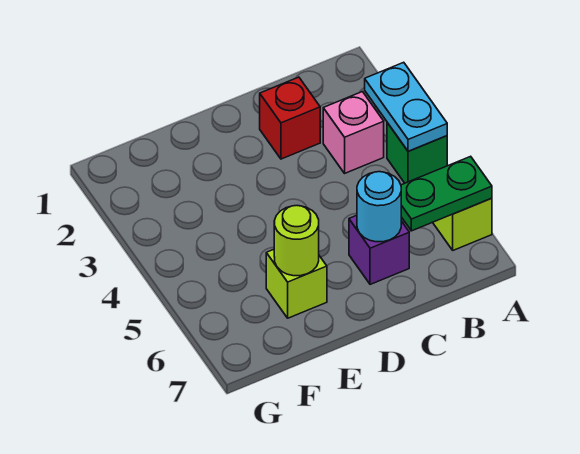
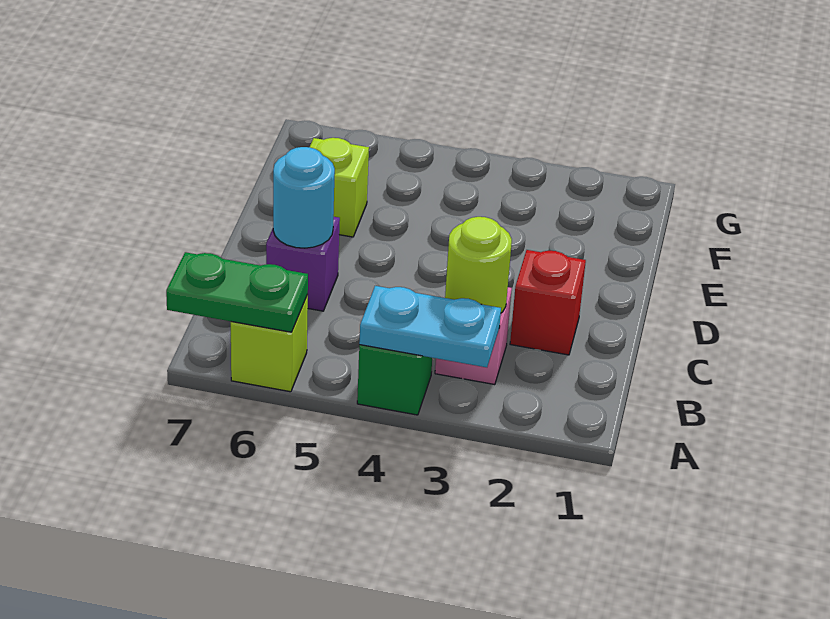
green plate A6:B6 level 2 -> green plate A6:A7 level 2
lime round brick E6 level 2 -> lime round brick B3 level 2

